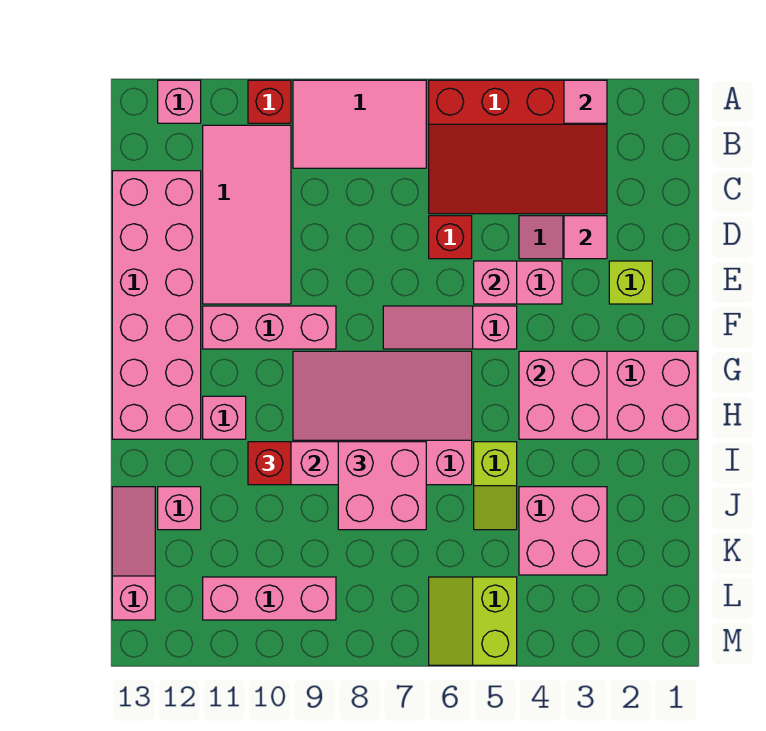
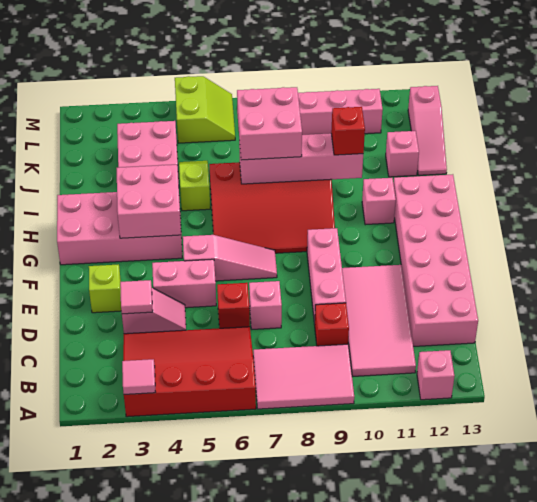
red brick A10 level 1 -> red brick C9 level 1
pink brick E5 level 2 -> pink brick D7 level 1
pink brick F9:F11 level 1 -> pink brick D9:F9 level 1
pink slope G6:I9 level 1 top I -> red slope G6:I9 level 1 top I

